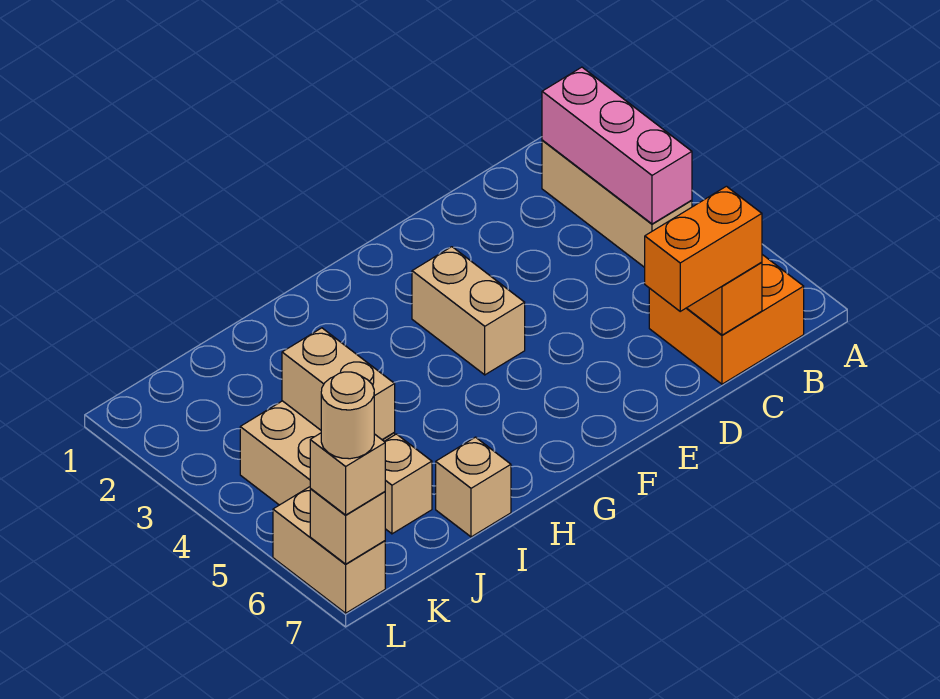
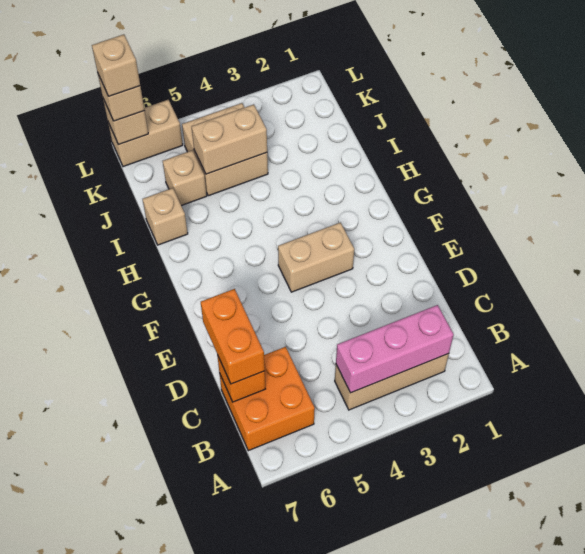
tan round brick L7 level 4 -> tan brick L7 level 4

